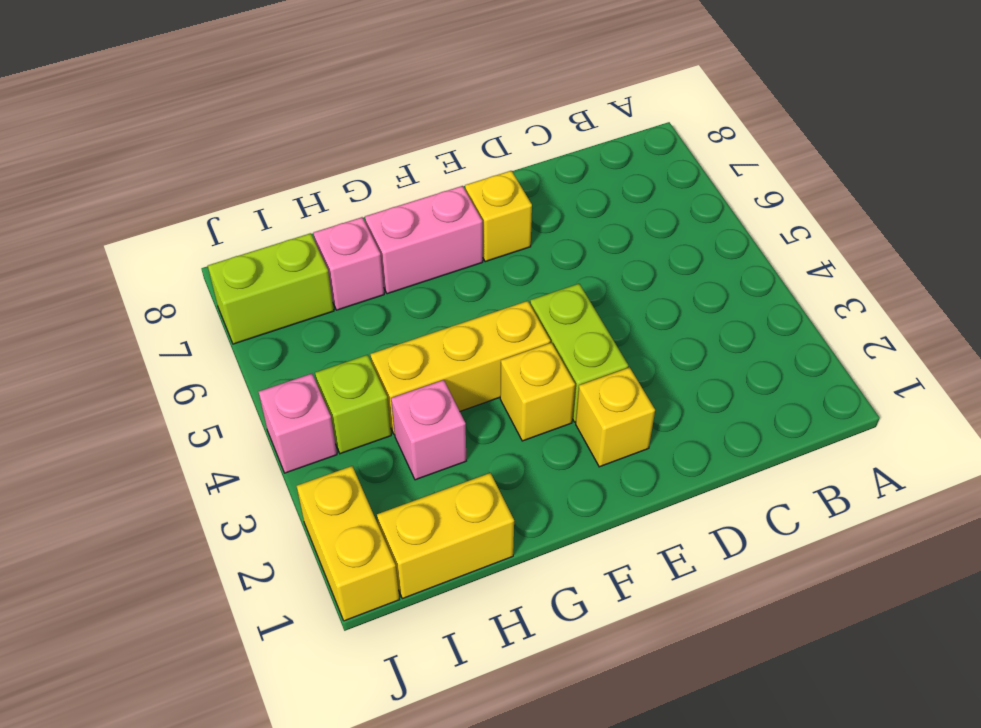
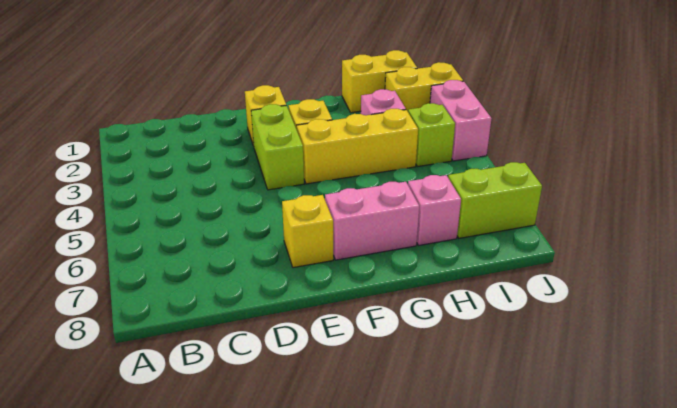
yellow brick J1:J2 level 1 -> yellow brick I2:J2 level 1
pink brick J4 level 1 -> pink brick J3:J4 level 1

